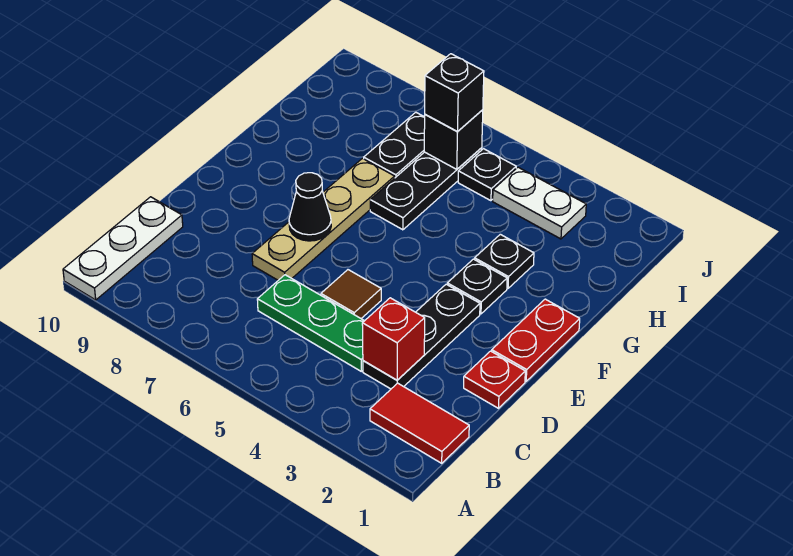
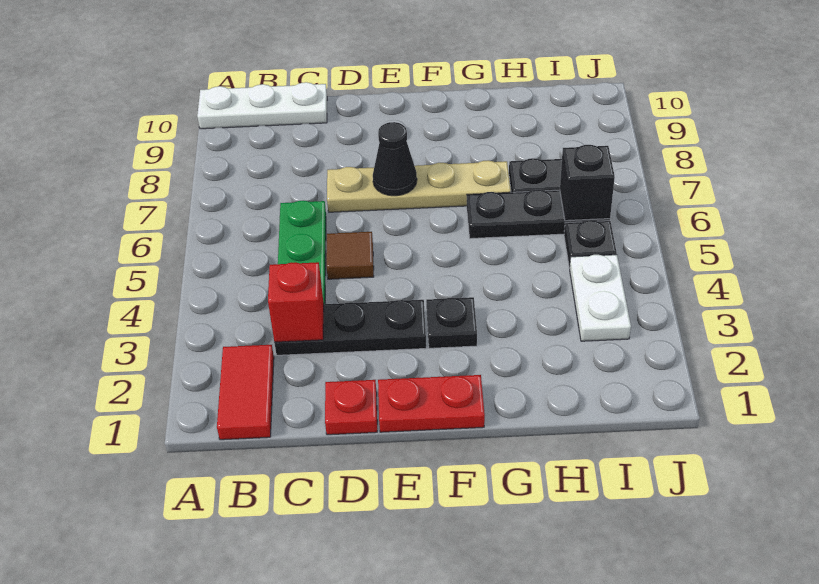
black plate G3 level 1 -> none
black brick I6 level 3 -> none

